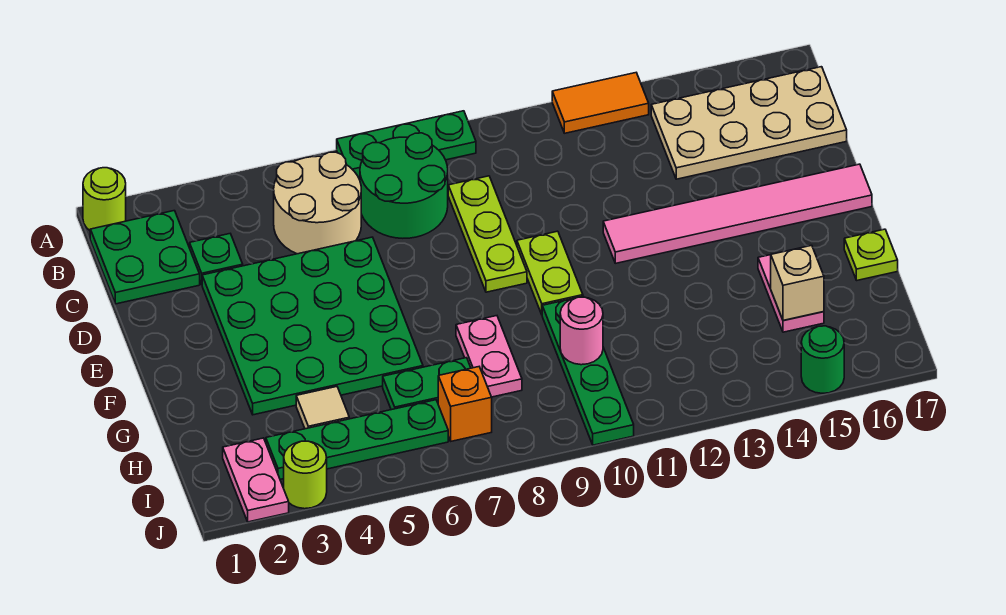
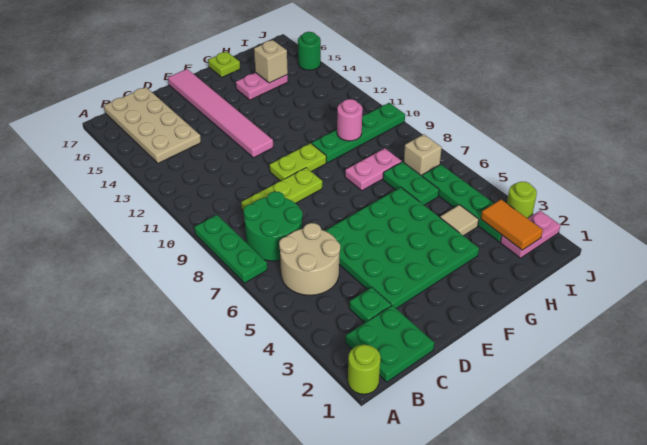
orange tile A12:A13 level 1 -> orange tile I2:I3 level 2
orange brick I7 level 1 -> tan brick I7 level 1

